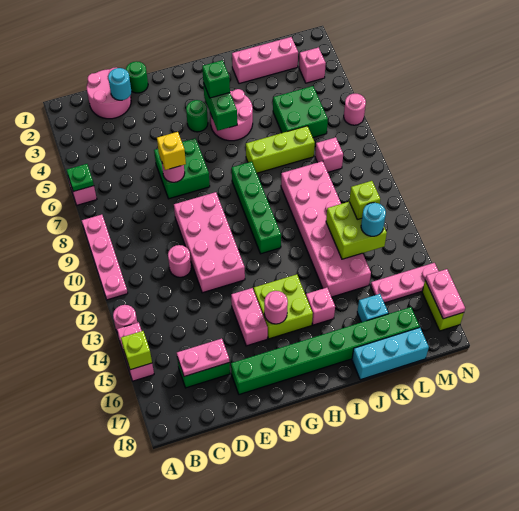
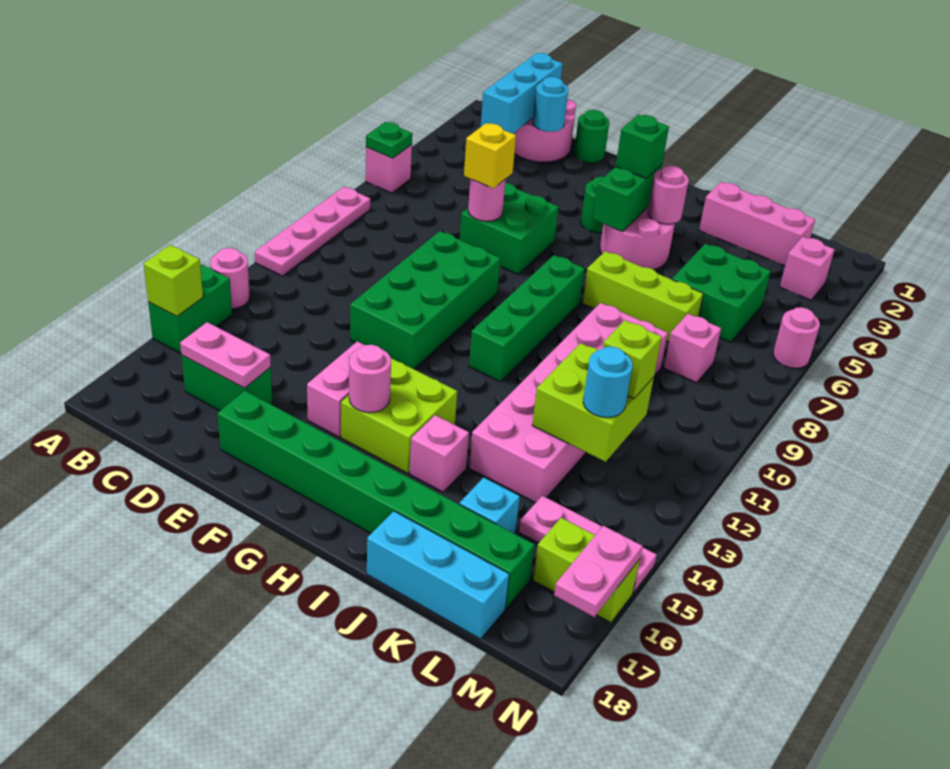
pink brick A14:A15 level 1 -> green brick A14:A15 level 1
none -> cyan brick C1:C3 level 2
pink round brick D11 level 1 -> pink round brick I4 level 2
pink brick E9:F12 level 1 -> green brick E9:F12 level 1
lime brick N16:N17 level 1 -> lime brick M16:N16 level 1

